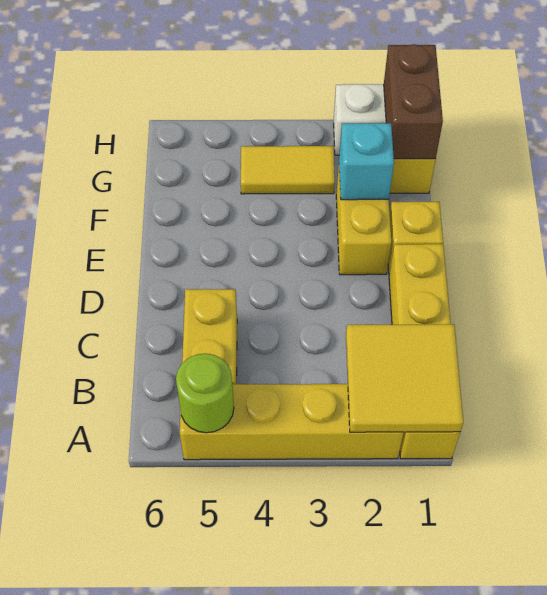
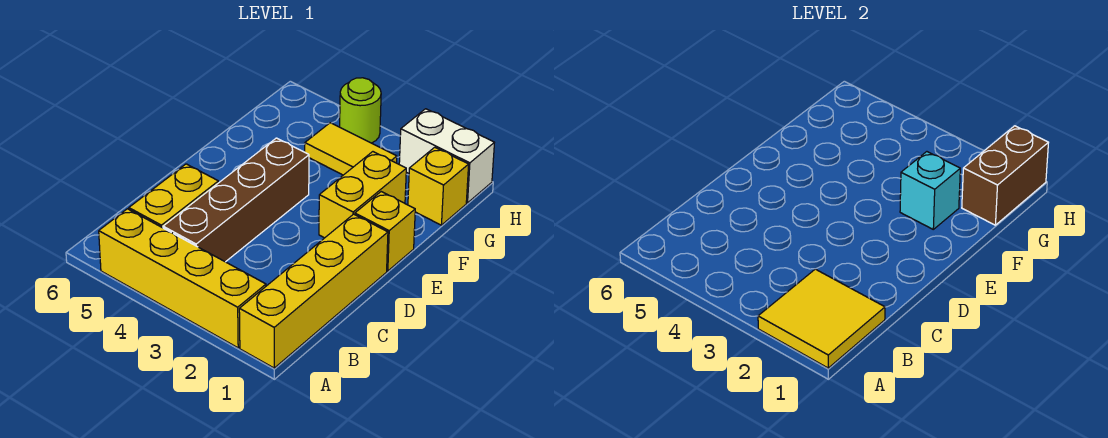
lime round brick A5 level 2 -> lime round brick H4 level 1
none -> brown brick B4:E4 level 1

